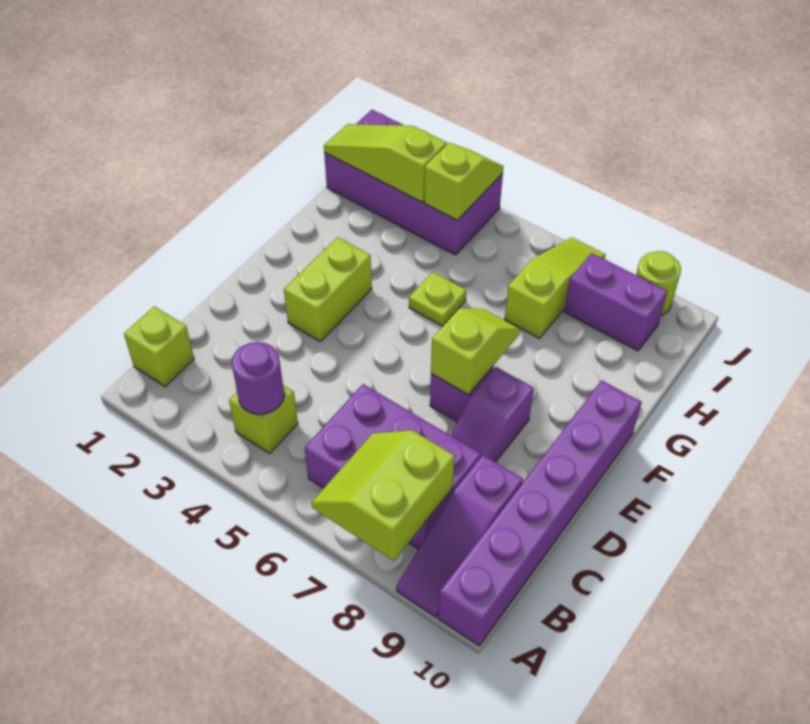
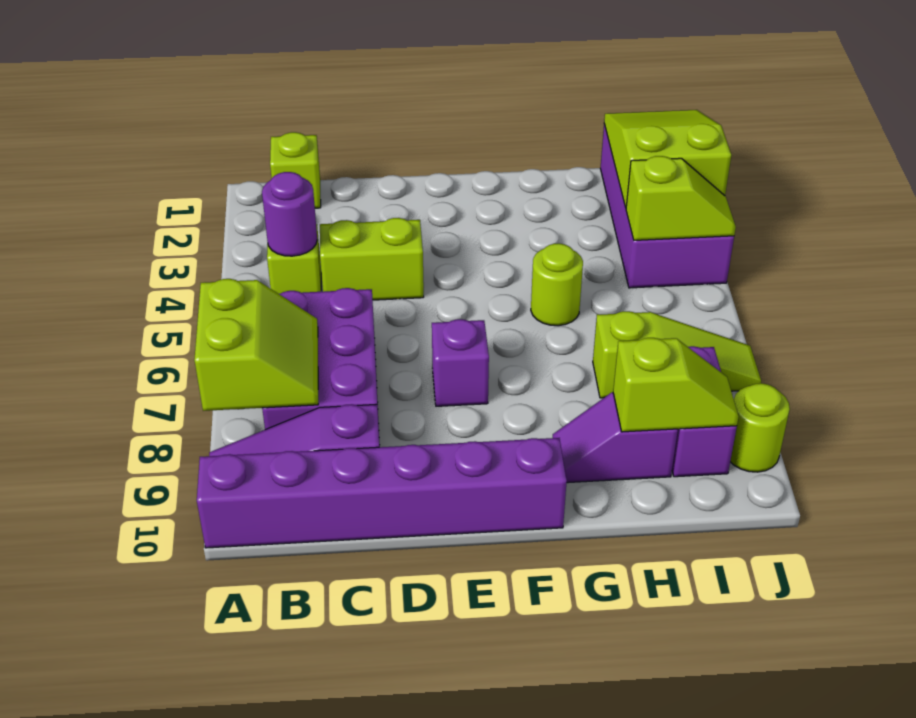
lime slope A7:B8 level 2 top 8 -> lime slope A7:B8 level 2 top A
purple slope D8:E8 level 1 top E -> purple slope G9:H9 level 1 top H
lime brick E3:F3 level 1 -> lime brick C4:D4 level 1
lime slope E7:F7 level 2 top E -> lime slope H9:I9 level 2 top H
lime plate G5 level 1 -> lime round brick G5 level 1
lime slope I1:I3 level 2 top 3 -> lime slope I1:J3 level 2 top 3

